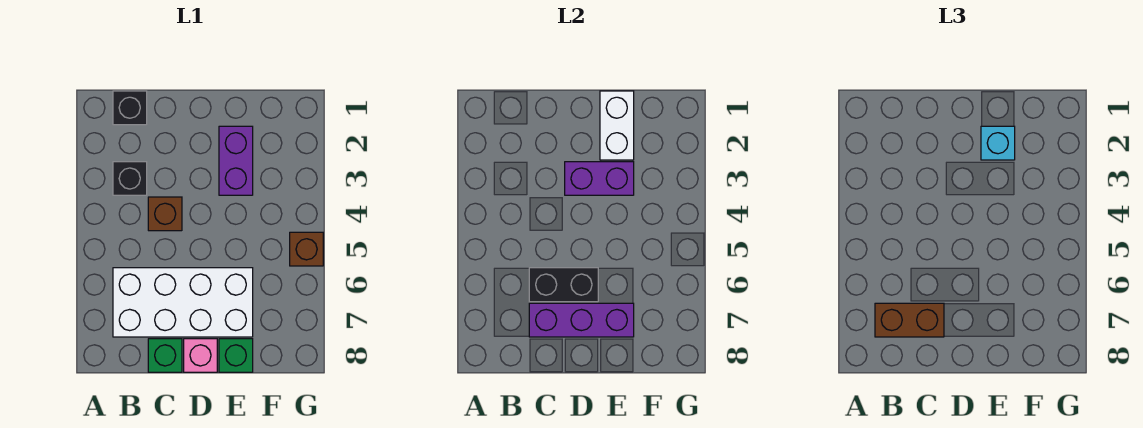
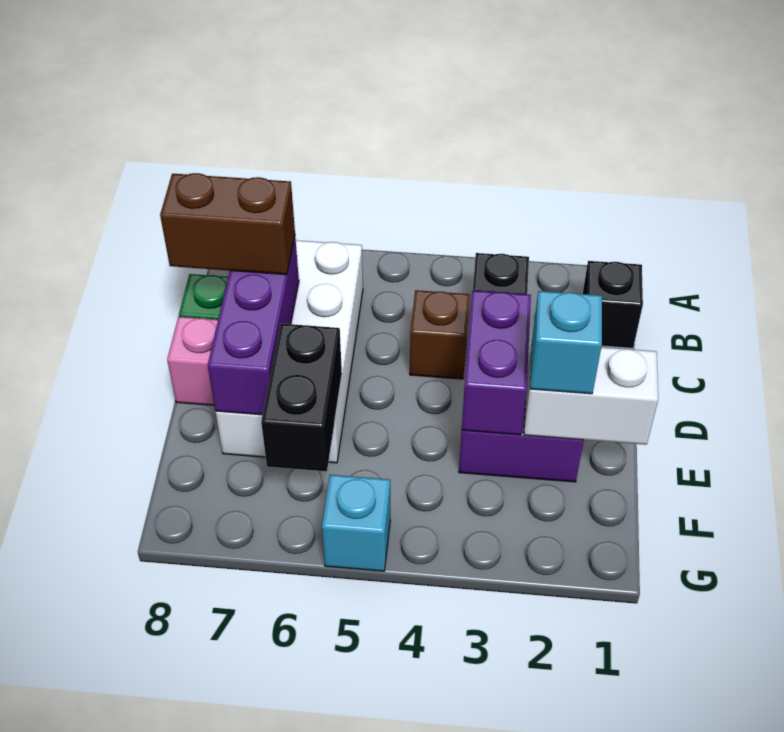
brown brick B7:C7 level 3 -> brown brick C7:C8 level 3
black brick C6:D6 level 2 -> black brick E6:F6 level 2
green brick E8 level 1 -> none
brown brick G5 level 1 -> cyan brick G5 level 1

